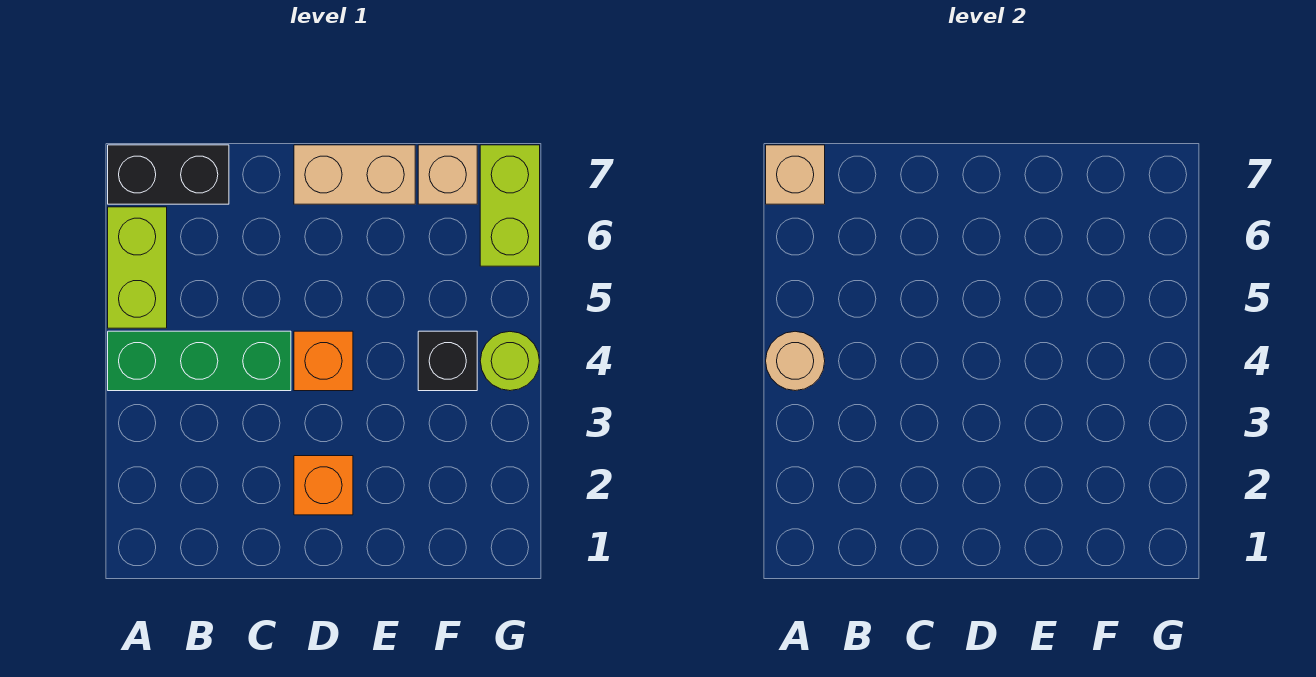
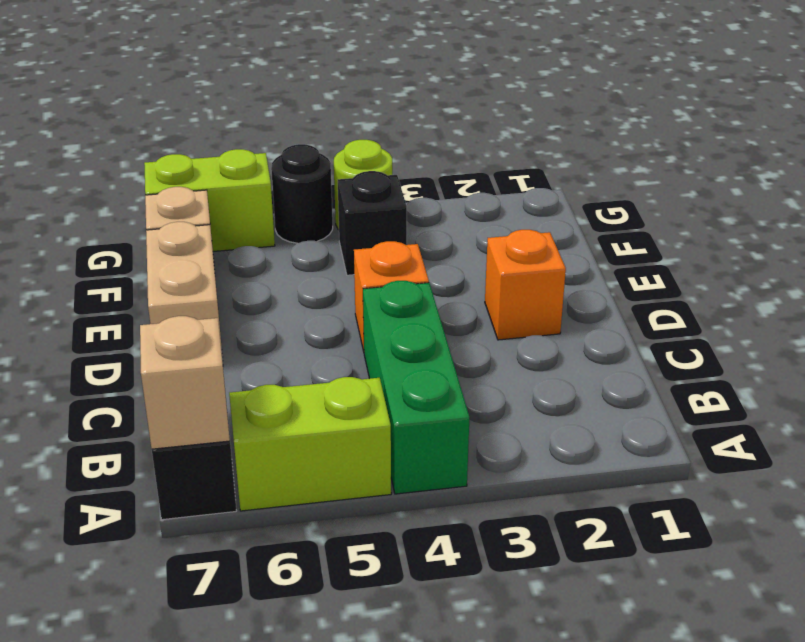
tan round brick A4 level 2 -> none
none -> black round brick G5 level 1

